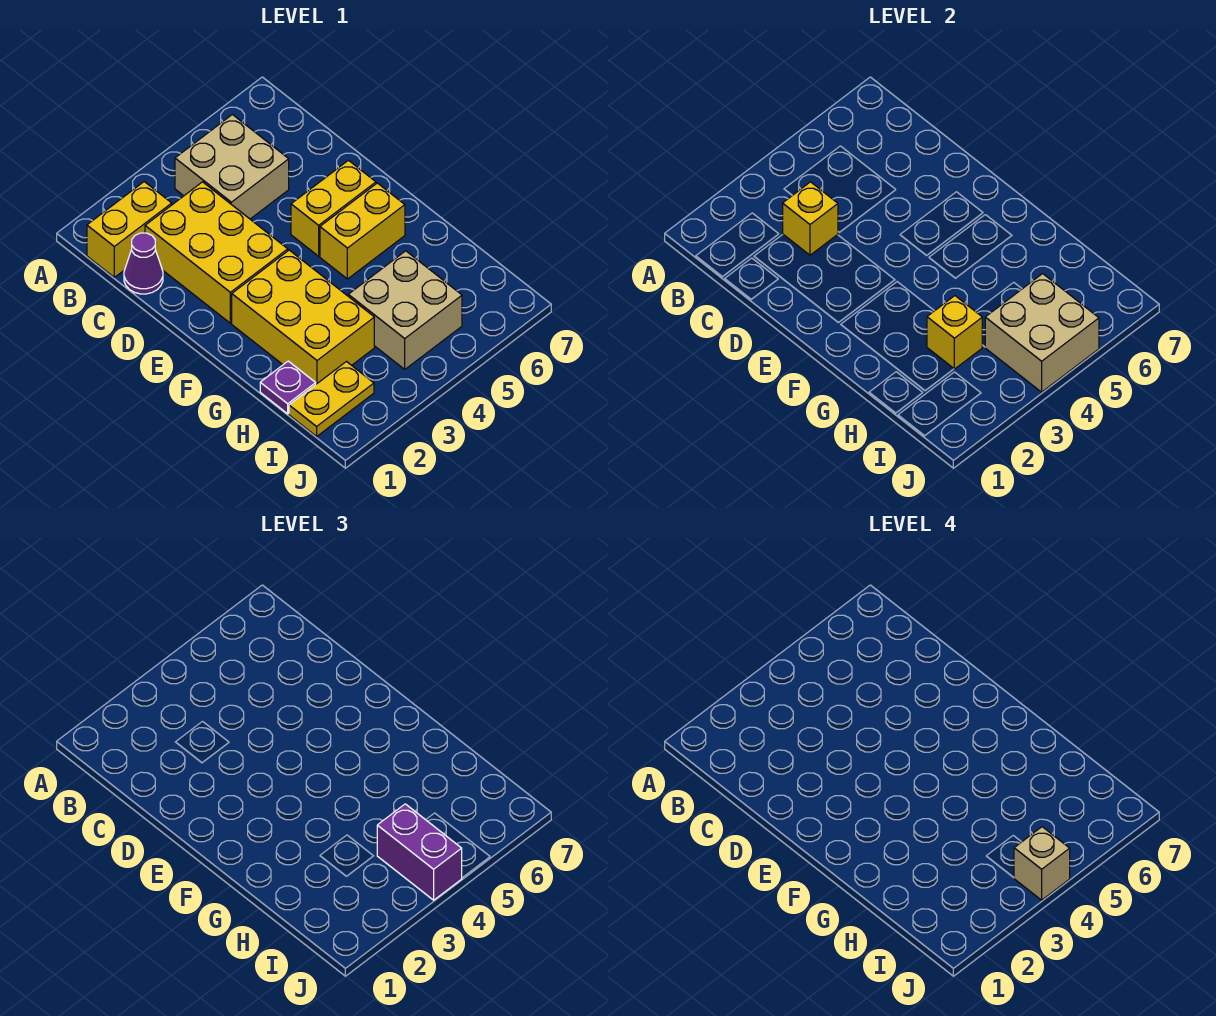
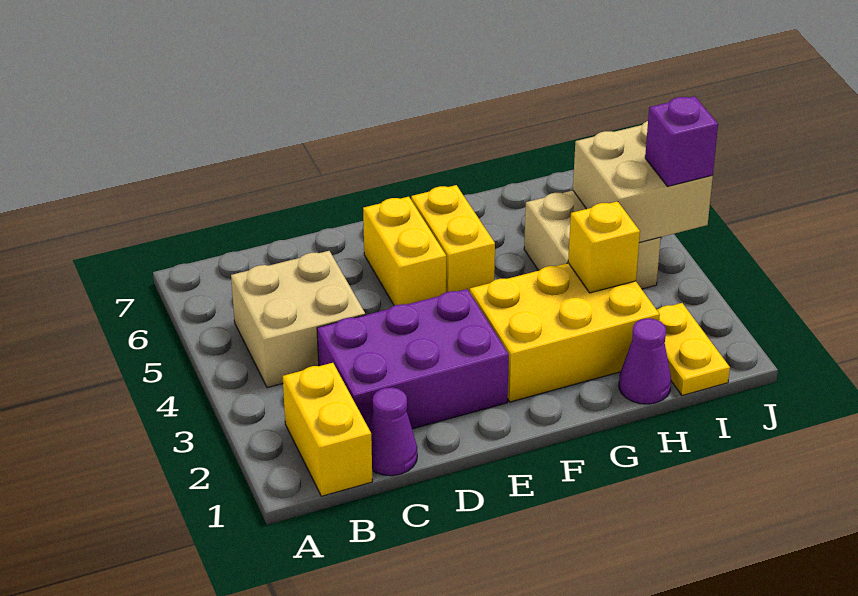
yellow brick C2:E3 level 1 -> purple brick C2:E3 level 1
yellow brick C3 level 2 -> none
purple plate H1 level 1 -> purple cone H1 level 1
purple brick I4:J4 level 3 -> purple brick J4 level 3
tan brick J4 level 4 -> none

